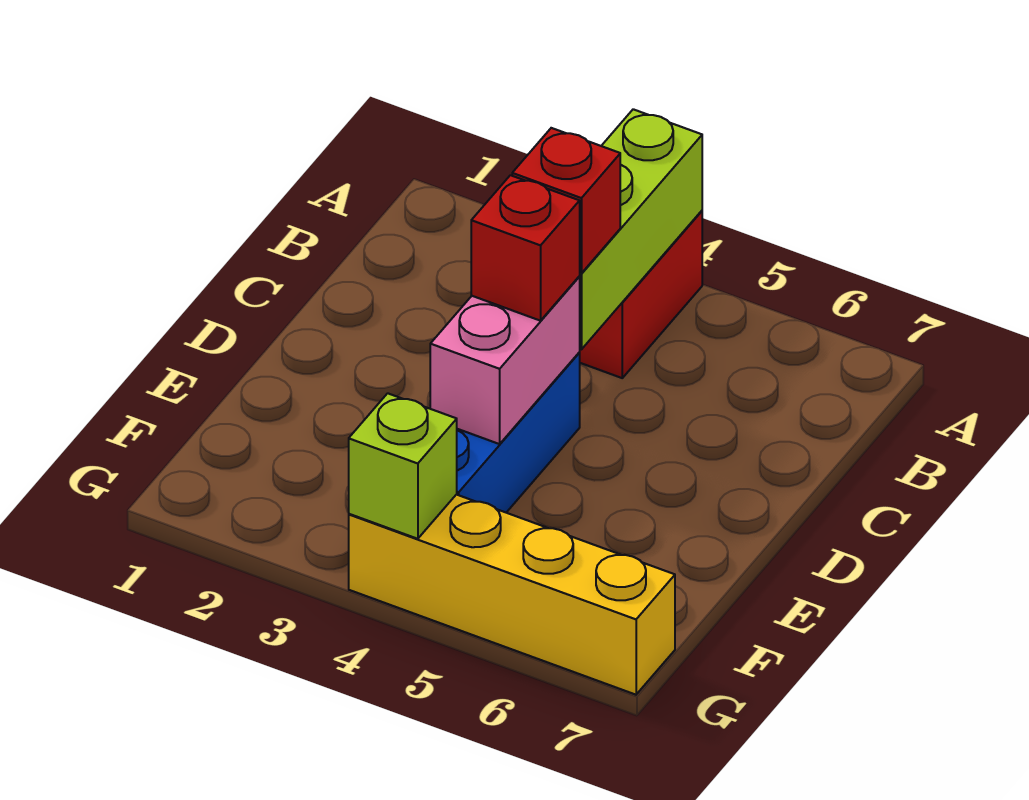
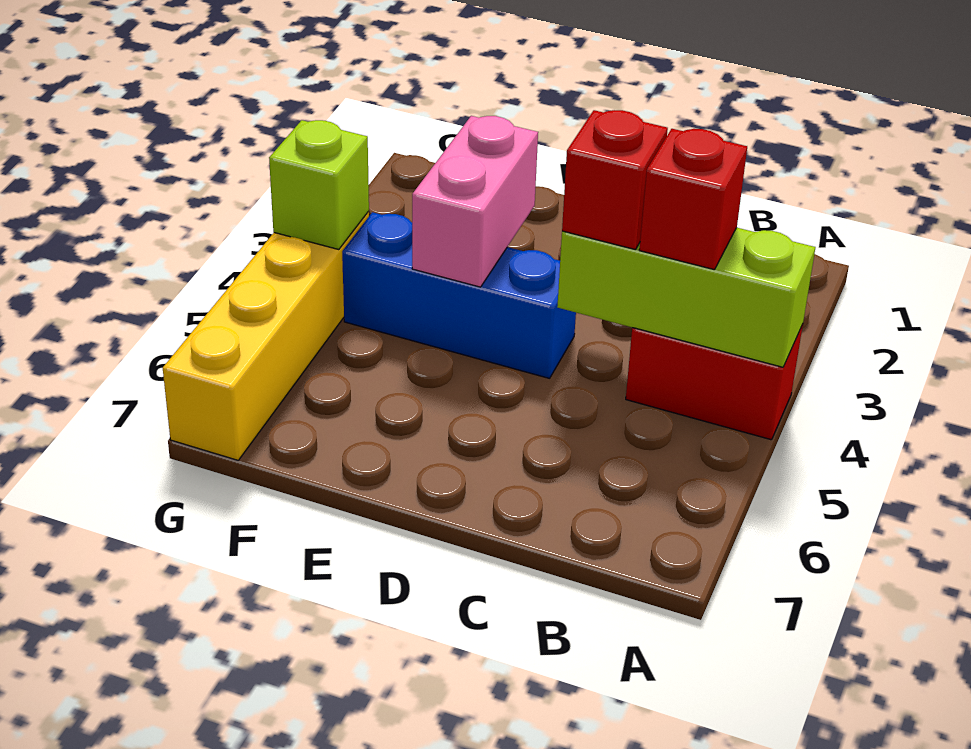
pink brick D4:E4 level 2 -> pink brick E3:E4 level 2
red brick D4 level 3 -> red brick B4 level 3

